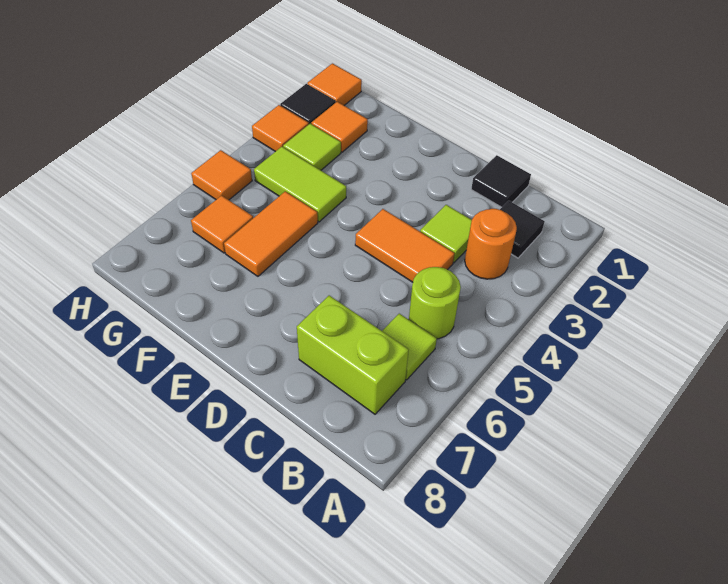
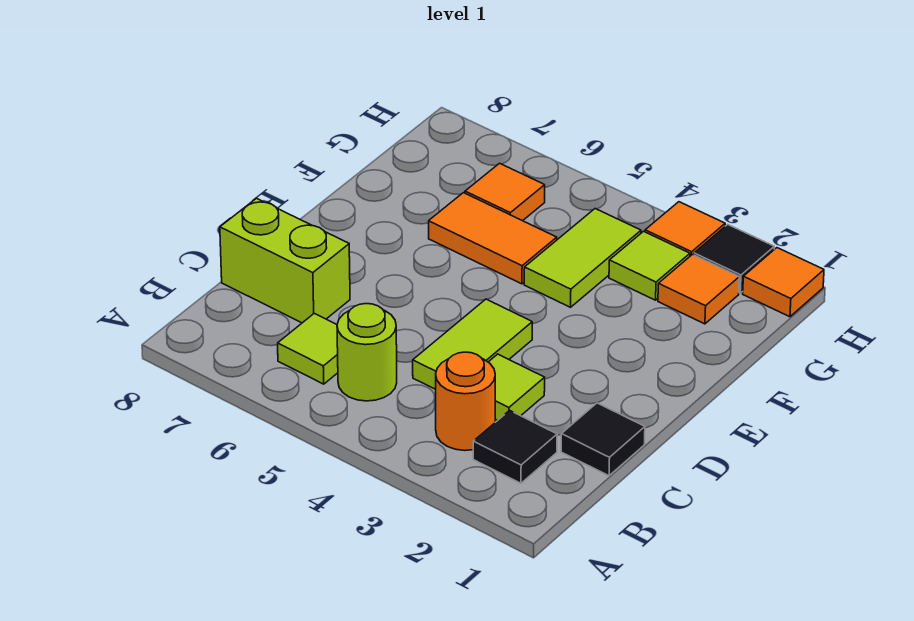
lime brick B7:C7 level 1 -> lime brick C7:C8 level 1
orange tile C4:D4 level 1 -> lime tile C4:D4 level 1
orange tile H5 level 1 -> none

